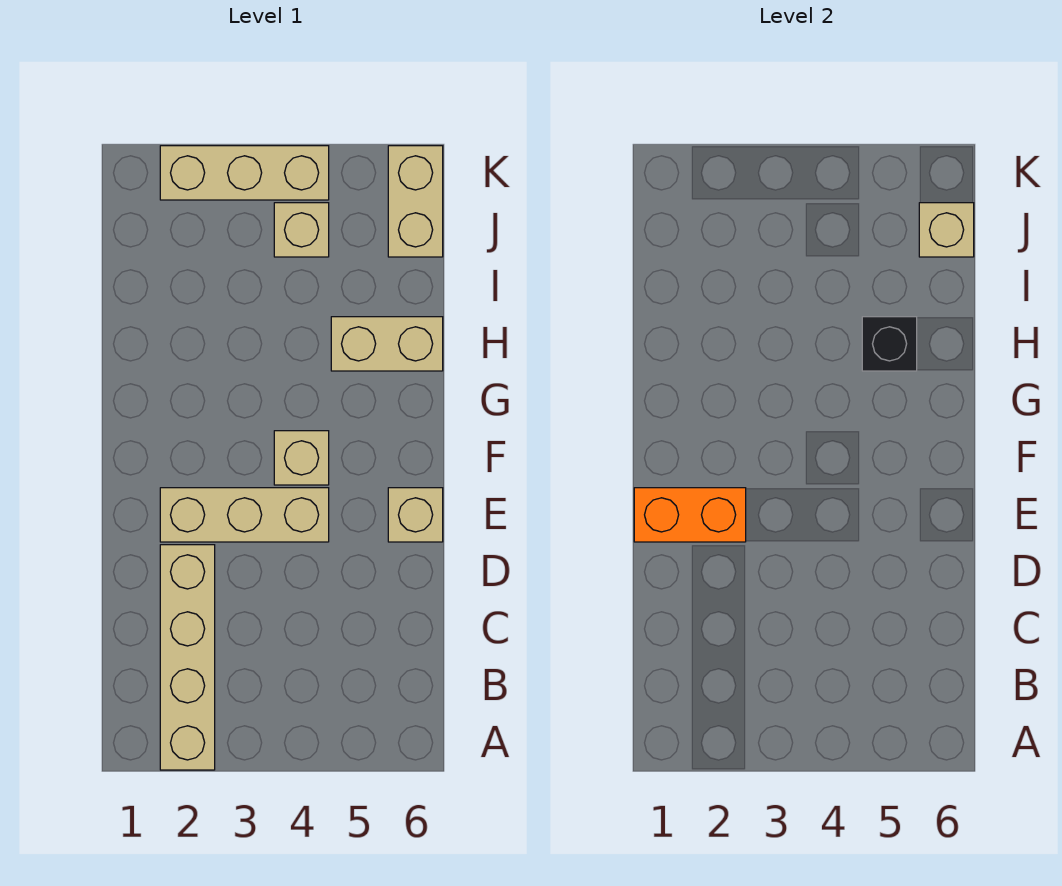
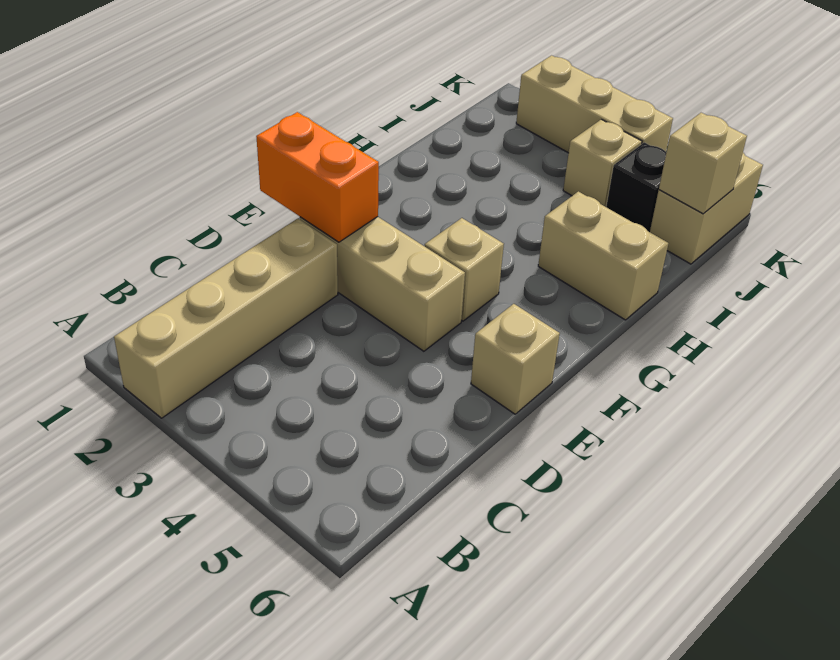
black brick H5 level 2 -> black brick J5 level 1

